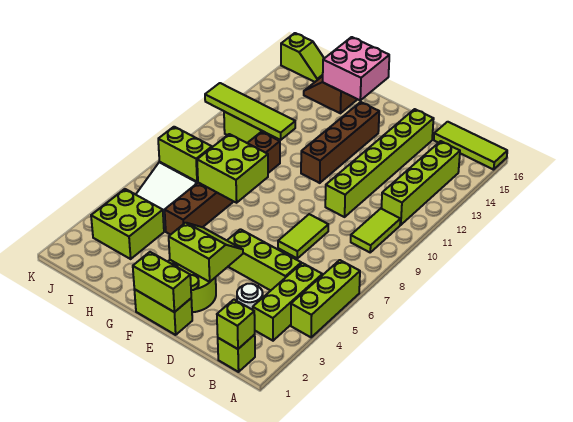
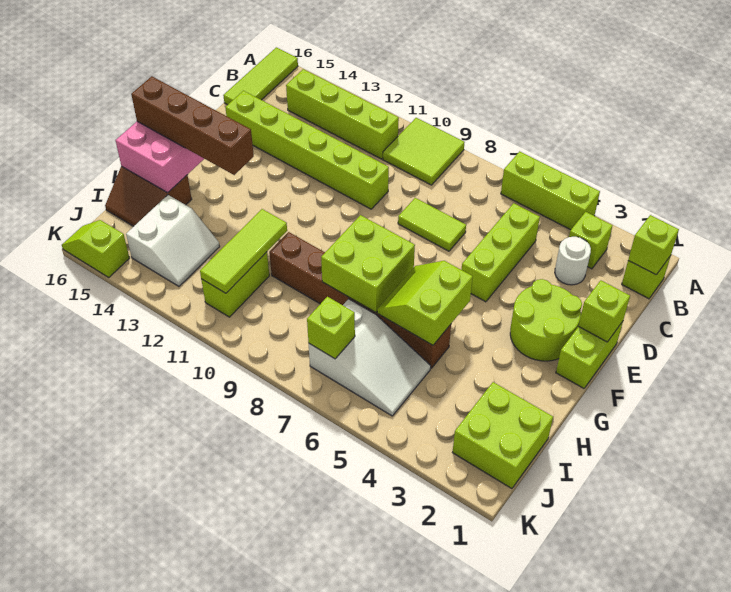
lime brick B3:B5 level 1 -> lime brick B3 level 1
lime tile B9:B10 level 1 -> lime tile A9:B10 level 1
lime brick E1:F1 level 2 -> lime brick E1 level 2
lime slope E3:F4 level 2 top 3 -> lime slope G5:H6 level 2 top 5
brown brick F11:F14 level 1 -> brown brick G13:G16 level 3
lime tile H11:K11 level 2 -> lime tile H11:J11 level 2
lime brick I3:J4 level 1 -> lime brick I1:J2 level 1
lime brick I7:J7 level 2 -> lime brick J7 level 2
none -> white slope I13:J14 level 1 top 14
lime slope J16:K16 level 1 top K -> lime slope K15:K16 level 1 top 15

